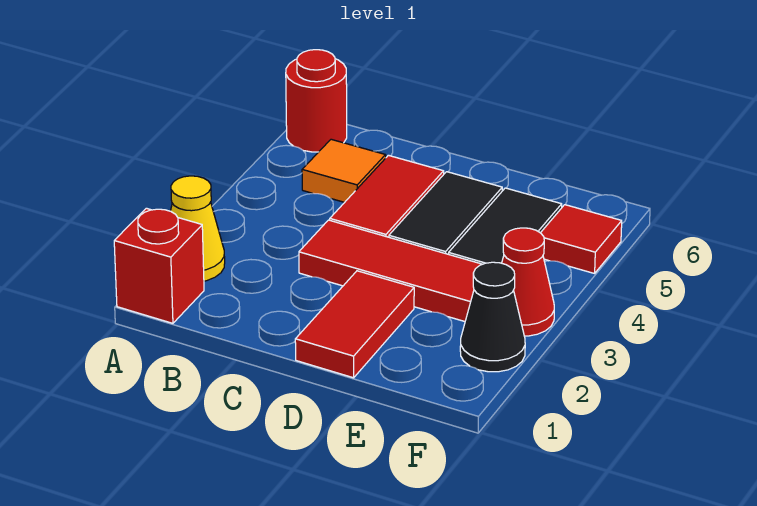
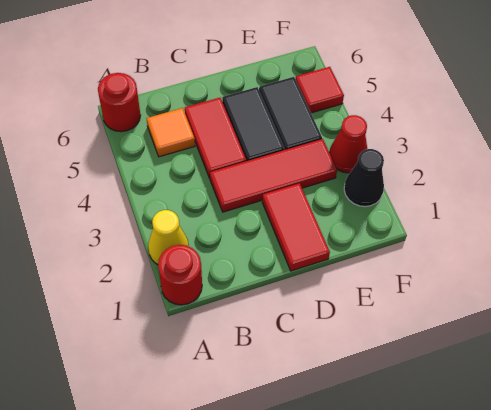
red brick A1 level 1 -> red round brick A1 level 1

